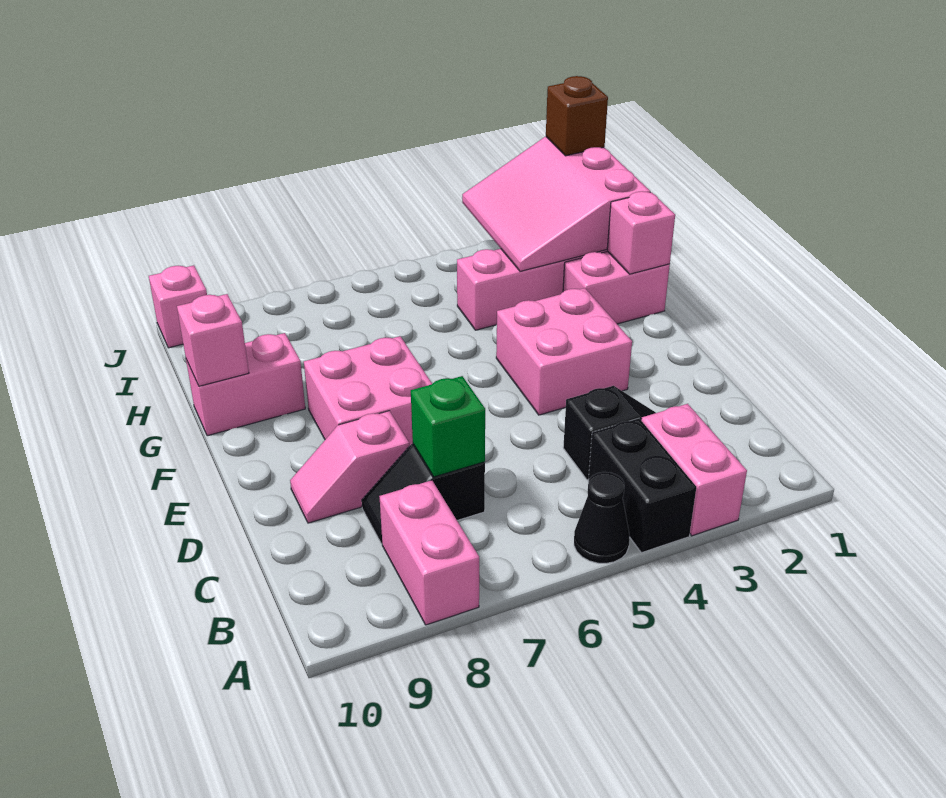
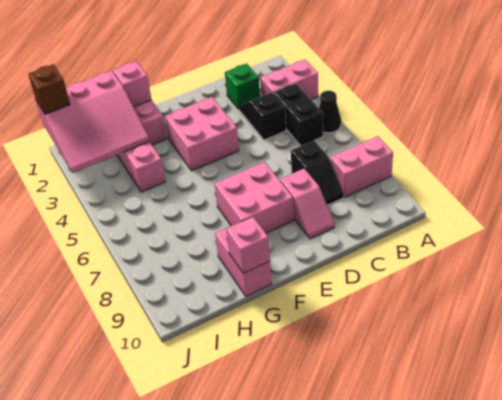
black brick A4:B4 level 1 -> black brick B4:B5 level 1
green brick C7 level 2 -> green brick C2 level 1
pink brick J10 level 1 -> none

